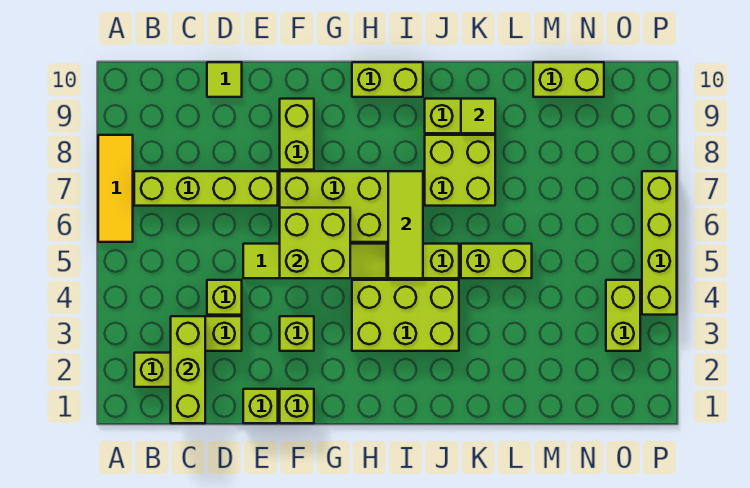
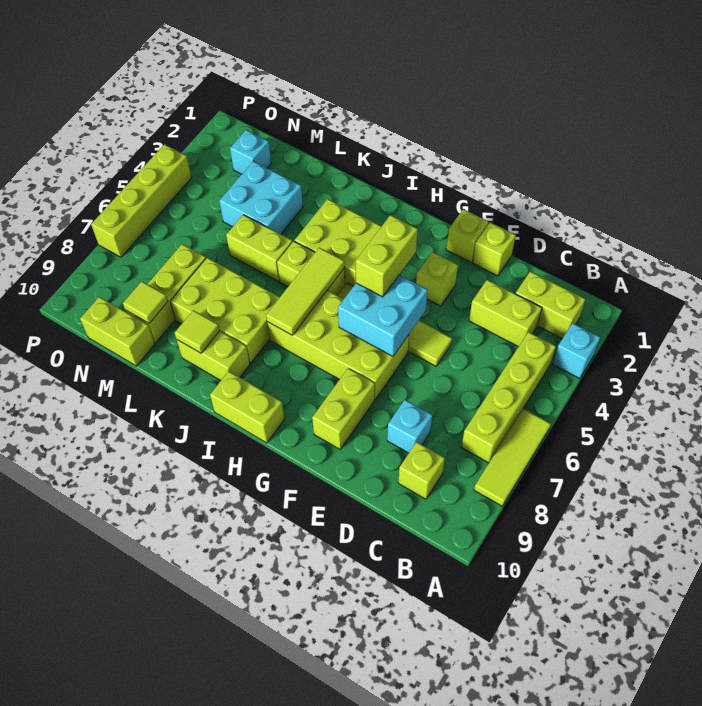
none -> cyan brick A3 level 1
yellow tile A6:A8 level 1 -> lime tile A6:A8 level 1
lime brick B7:E7 level 1 -> lime brick B4:B7 level 1
lime brick C1:C3 level 2 -> lime brick M7:M9 level 1
lime brick D4 level 1 -> lime brick C9 level 1
none -> cyan brick D8 level 1
lime tile D10 level 1 -> lime tile M9 level 2
lime brick F5:G6 level 2 -> cyan brick F5:G6 level 2
lime brick J7:K8 level 1 -> lime brick J7:L8 level 1
none -> cyan brick L3:M4 level 1
none -> cyan brick N2 level 1
lime brick O3:O4 level 1 -> lime brick G4:G5 level 3

